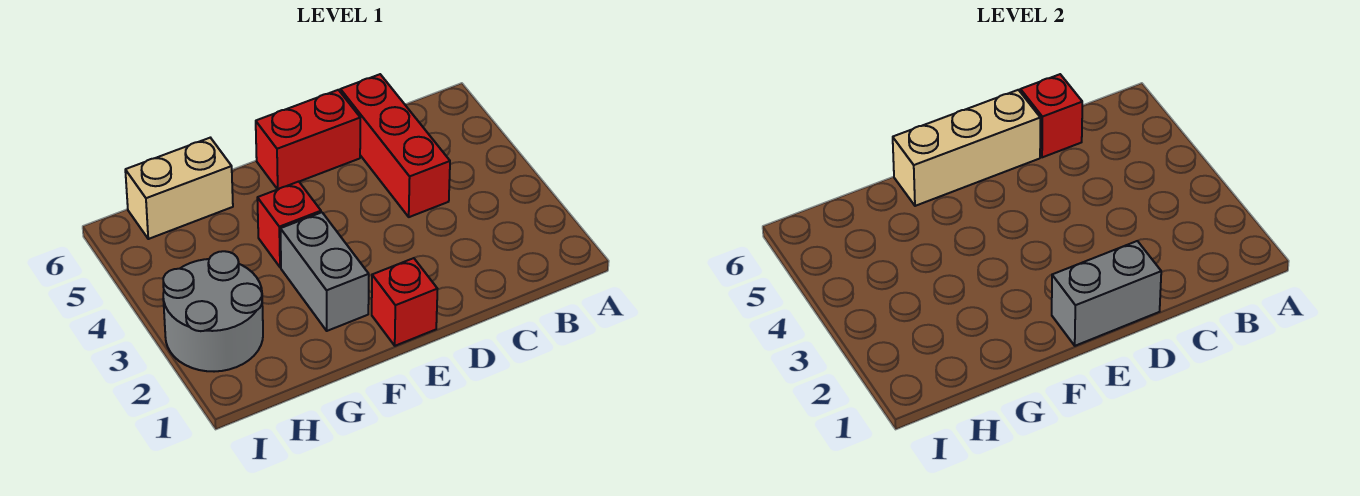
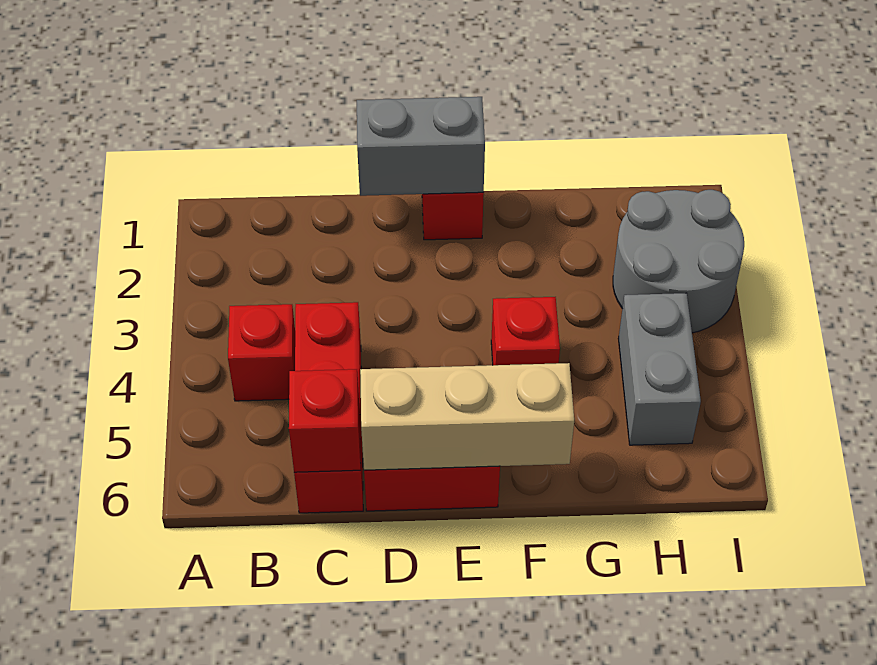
none -> red brick B4 level 1
grey brick F2:F3 level 1 -> grey brick H4:H5 level 1
tan brick G6:H6 level 1 -> none

